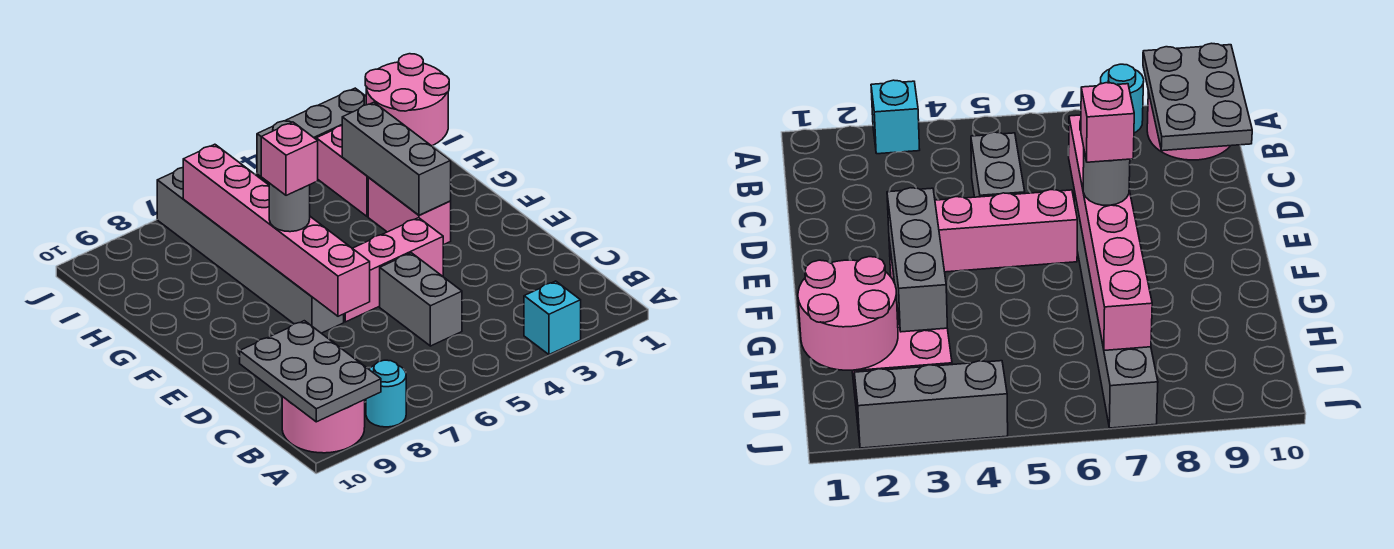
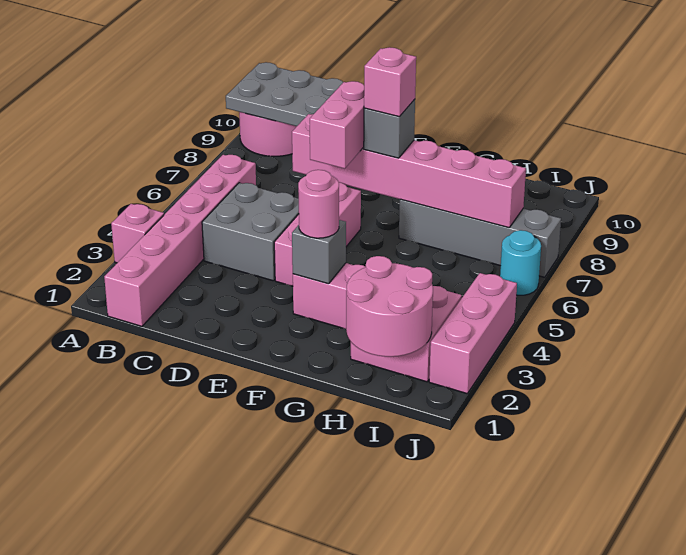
cyan brick A3 level 1 -> pink brick A3 level 1
cyan round brick A8 level 1 -> cyan round brick J6 level 1
none -> pink brick B1:B6 level 1
grey brick C5:D5 level 1 -> grey brick C4:D5 level 1
none -> pink brick E6:E7 level 3
grey brick E7:J7 level 1 -> grey brick G7:J7 level 1
grey brick F3:H3 level 2 -> grey brick F3 level 2
none -> pink round brick F3 level 3
grey round brick F7 level 3 -> grey brick F7 level 3
grey brick J2:J4 level 1 -> pink brick J2:J4 level 1

